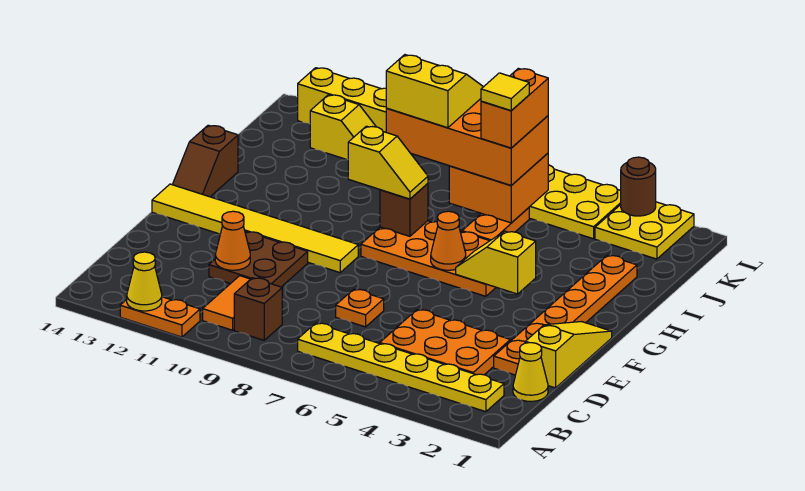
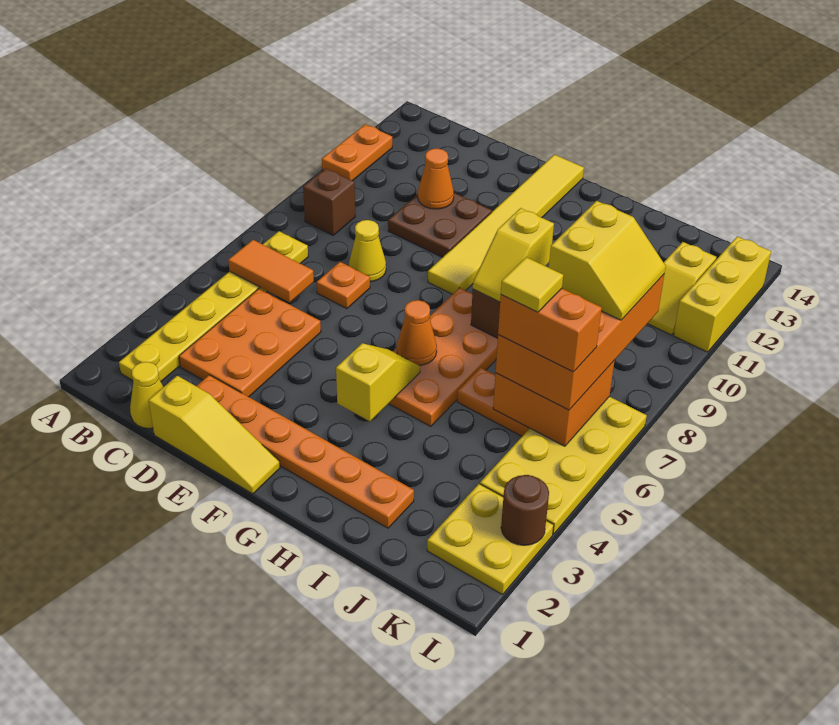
yellow cone A12 level 2 -> yellow cone D8 level 1
orange tile B10:C10 level 1 -> orange tile B6:C6 level 2
brown slope G14:H14 level 1 top H -> none

